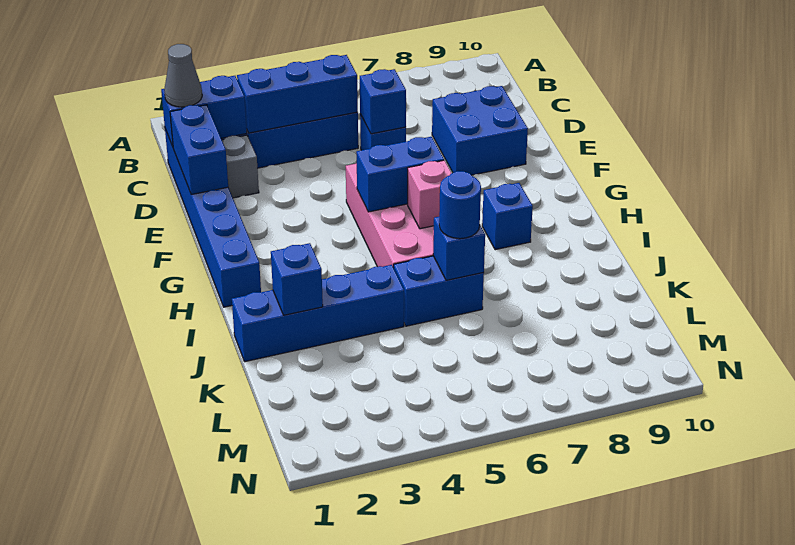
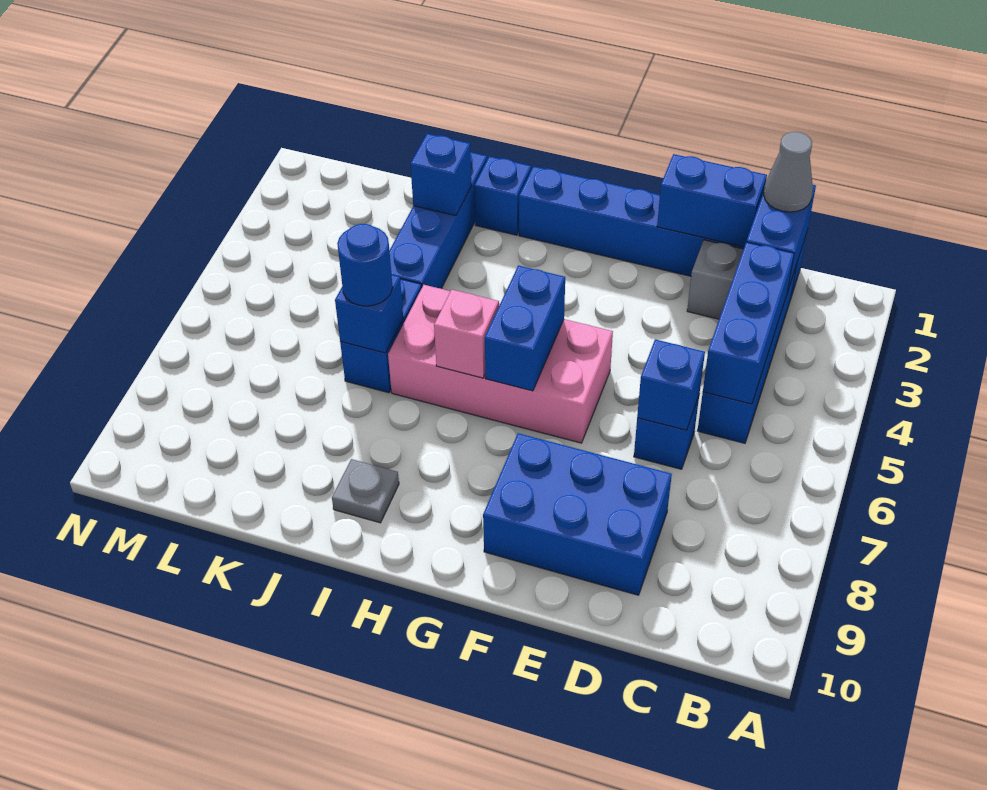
blue brick D8:E9 level 1 -> blue brick D8:F9 level 1
blue brick H8 level 1 -> blue brick I1 level 1
none -> grey plate I9 level 1

